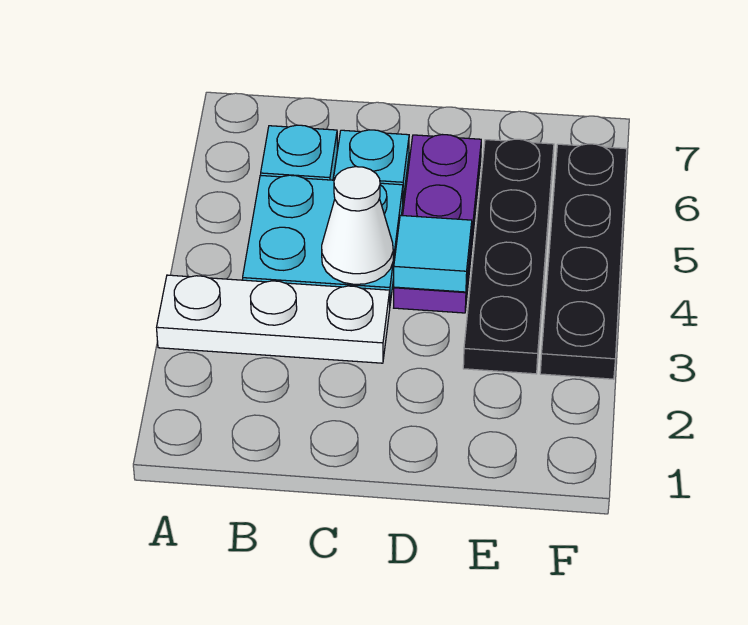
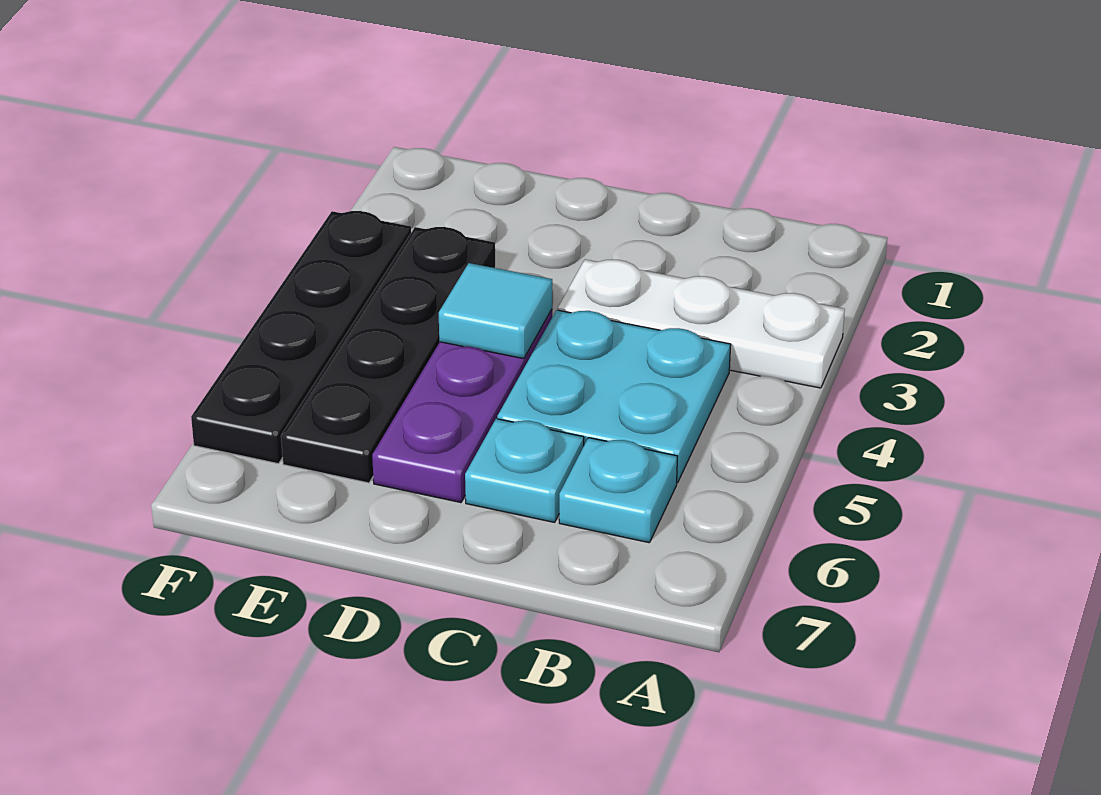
white cone C4 level 2 -> none

